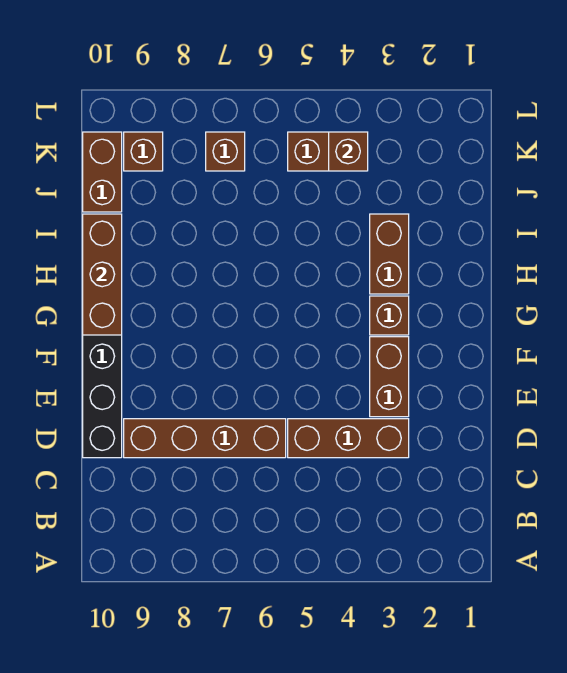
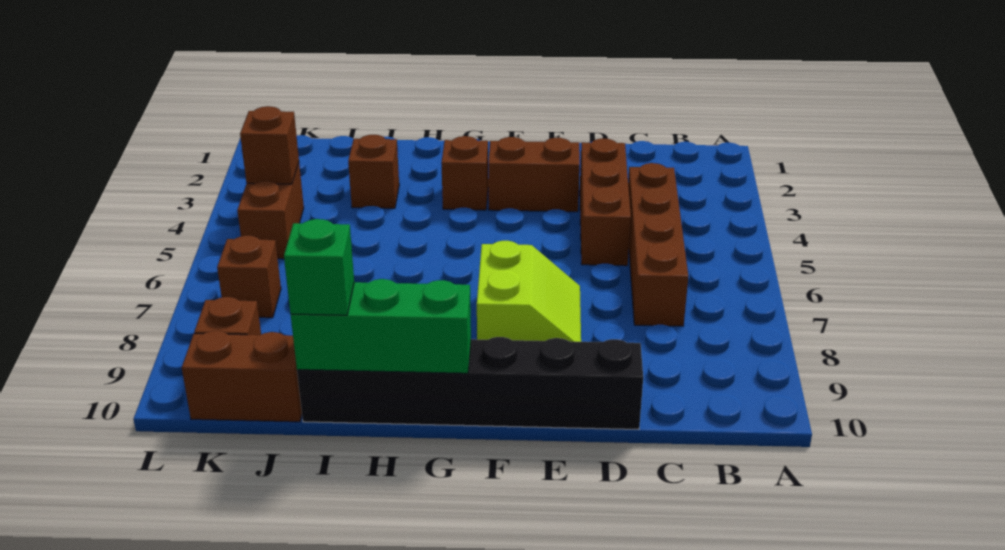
brown brick D6:D9 level 1 -> brown brick C4:C7 level 1
none -> lime slope E7:F8 level 1 top F
brown brick G10:I10 level 2 -> green brick G10:I10 level 2
brown brick H3:I3 level 1 -> brown brick I3 level 1
none -> green brick I10 level 3

